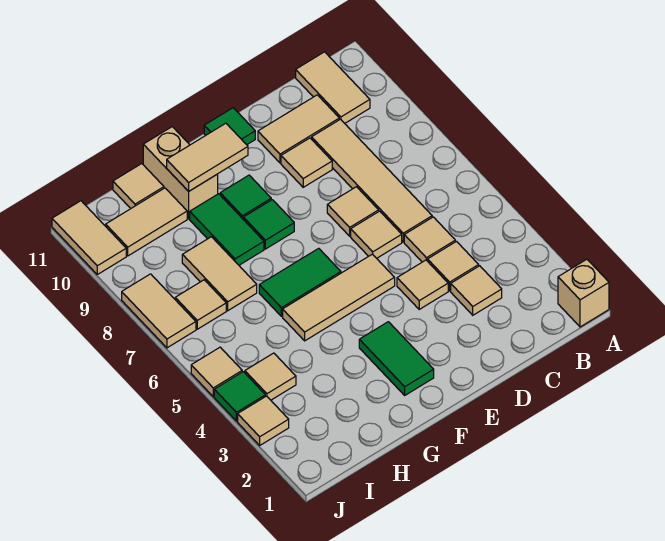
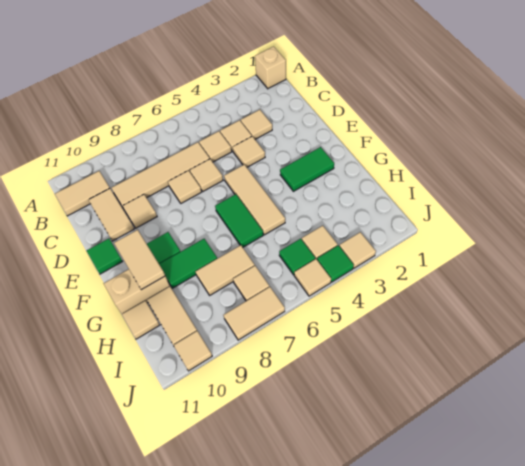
green tile F8 level 1 -> green tile I5 level 1
tan tile J10:J11 level 1 -> tan tile J10 level 1

